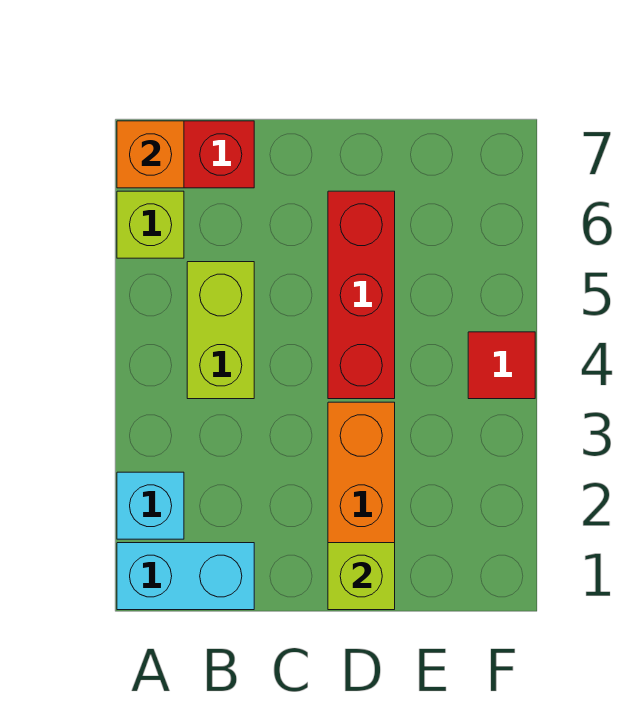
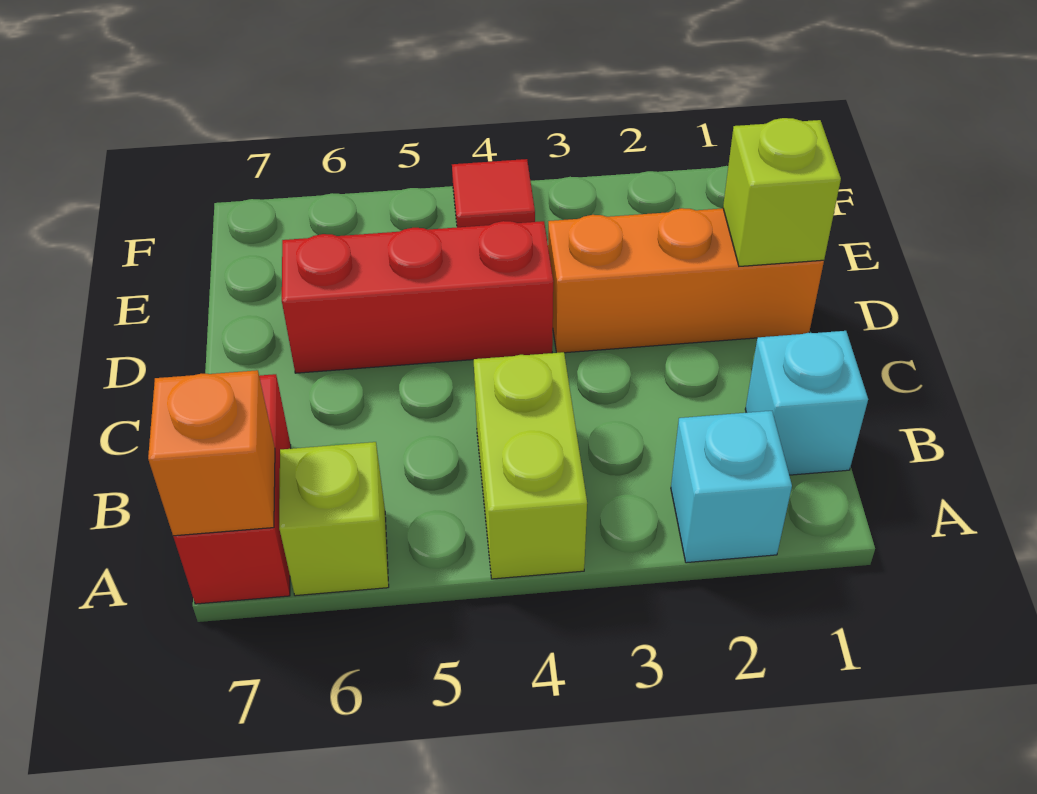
cyan brick A1:B1 level 1 -> cyan brick B1 level 1
lime brick B4:B5 level 1 -> lime brick A4:B4 level 1

